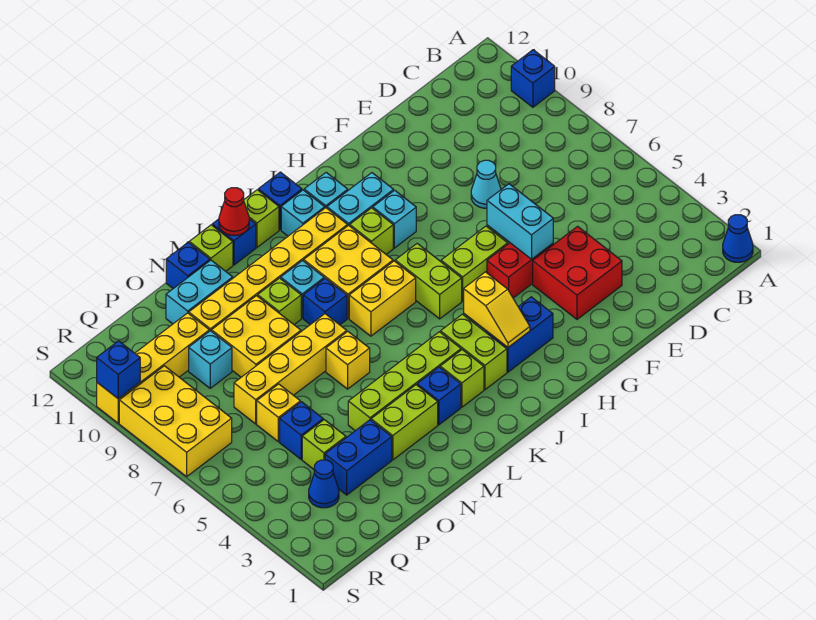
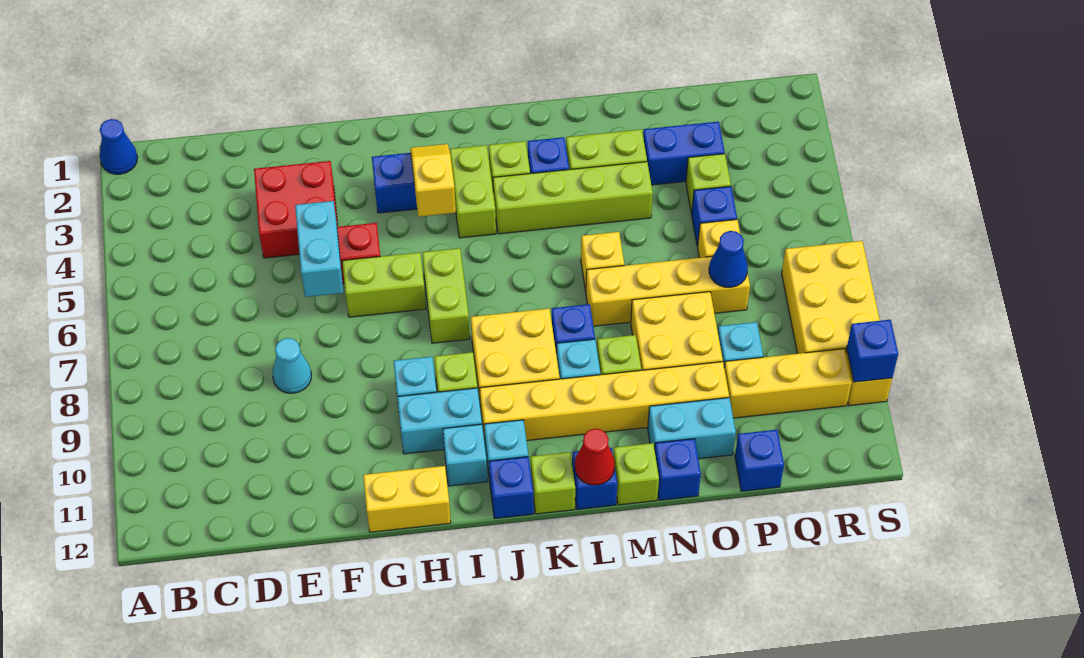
blue brick A10 level 1 -> blue brick P12 level 1
yellow brick J7:K7 level 1 -> yellow brick G12:H12 level 1
blue cone Q3 level 1 -> blue cone P7 level 2

